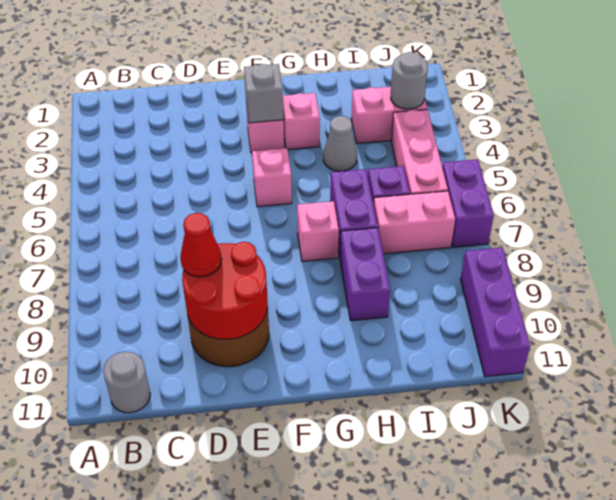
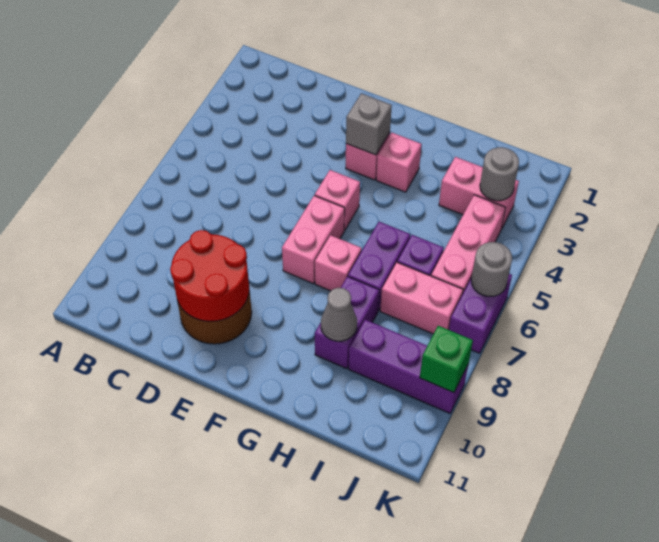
grey round brick B11 level 1 -> grey round brick K6 level 2
red cone D9 level 3 -> none
none -> pink brick F6:F7 level 1
grey cone H4 level 1 -> grey cone H9 level 2
purple brick K9:K11 level 1 -> purple brick I9:K9 level 1
none -> green brick K9 level 2

